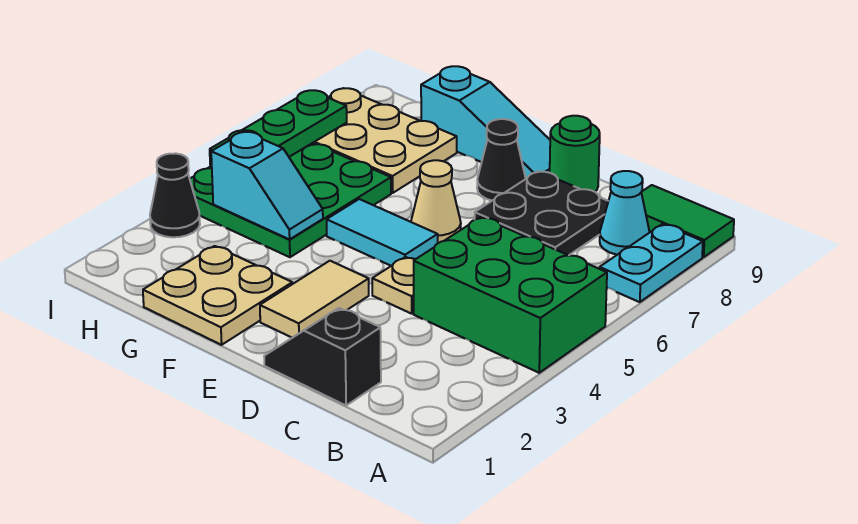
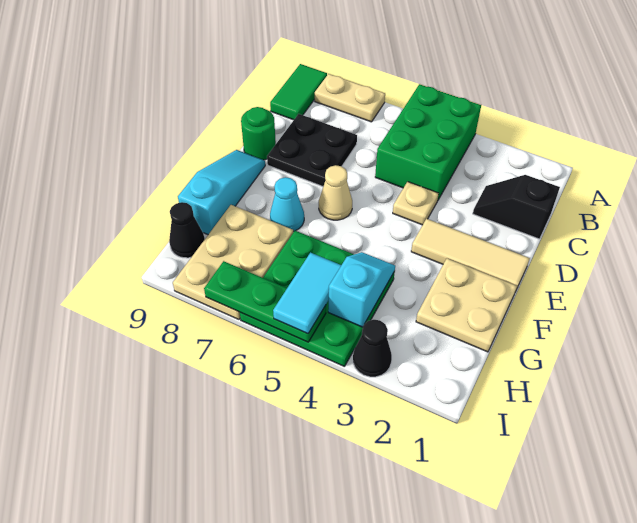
cyan plate A7:A8 level 1 -> tan plate A7:A8 level 1
cyan cone B8 level 1 -> cyan cone F7 level 1
black slope C1:D1 level 1 top C -> black slope C1:C2 level 1 top 1
tan tile E2:E3 level 1 -> tan tile E1:E3 level 1
cyan tile E5:F5 level 1 -> cyan tile H5:I5 level 3
black cone E8 level 1 -> black cone H9 level 1

